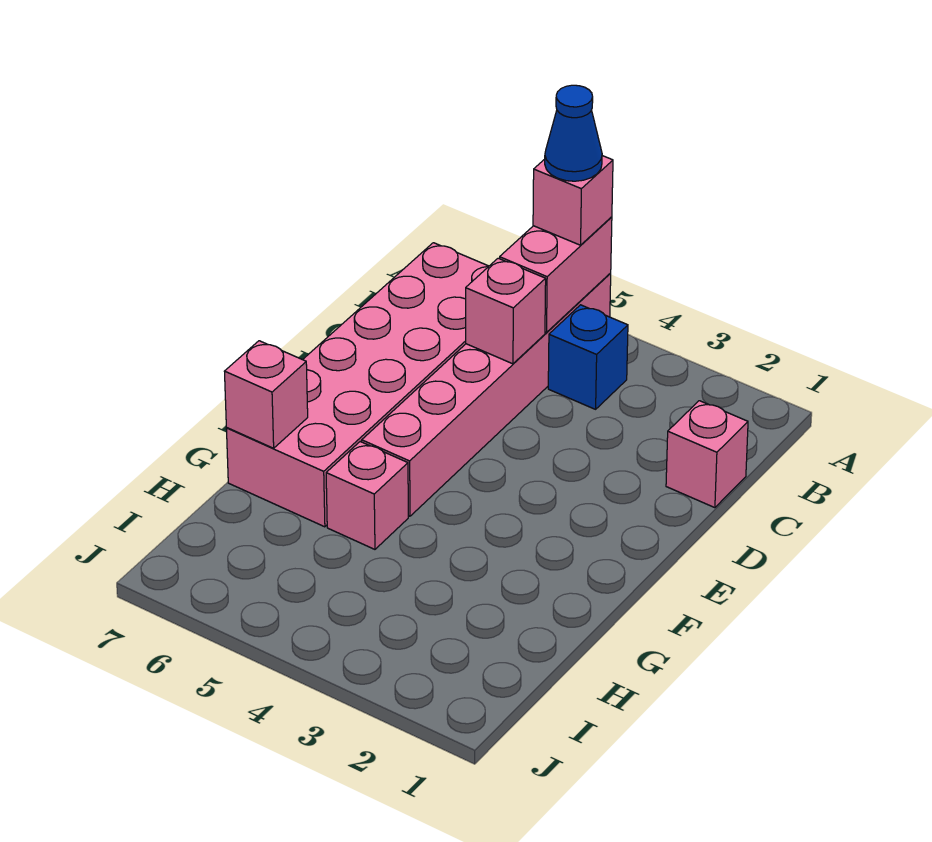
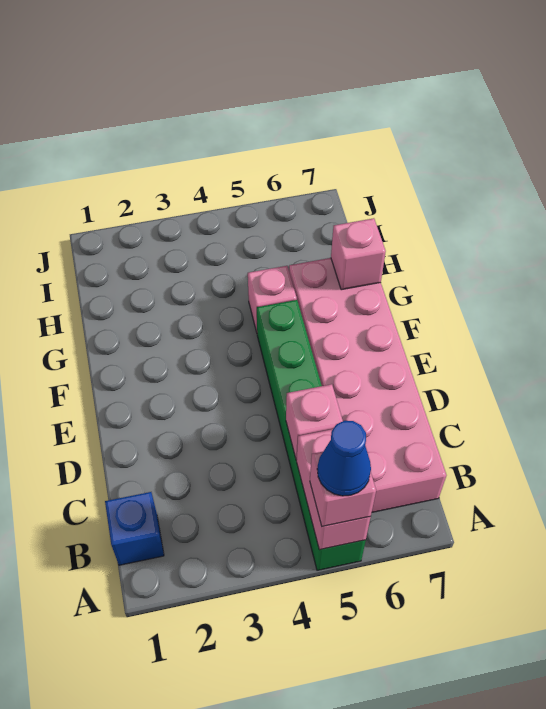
pink brick A5:F5 level 1 -> green brick A5:F5 level 1
blue brick B4 level 1 -> blue brick B1 level 1
pink brick C1 level 1 -> none

